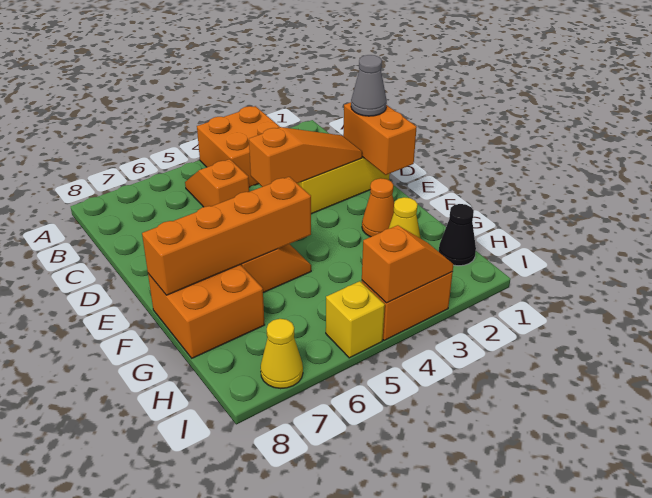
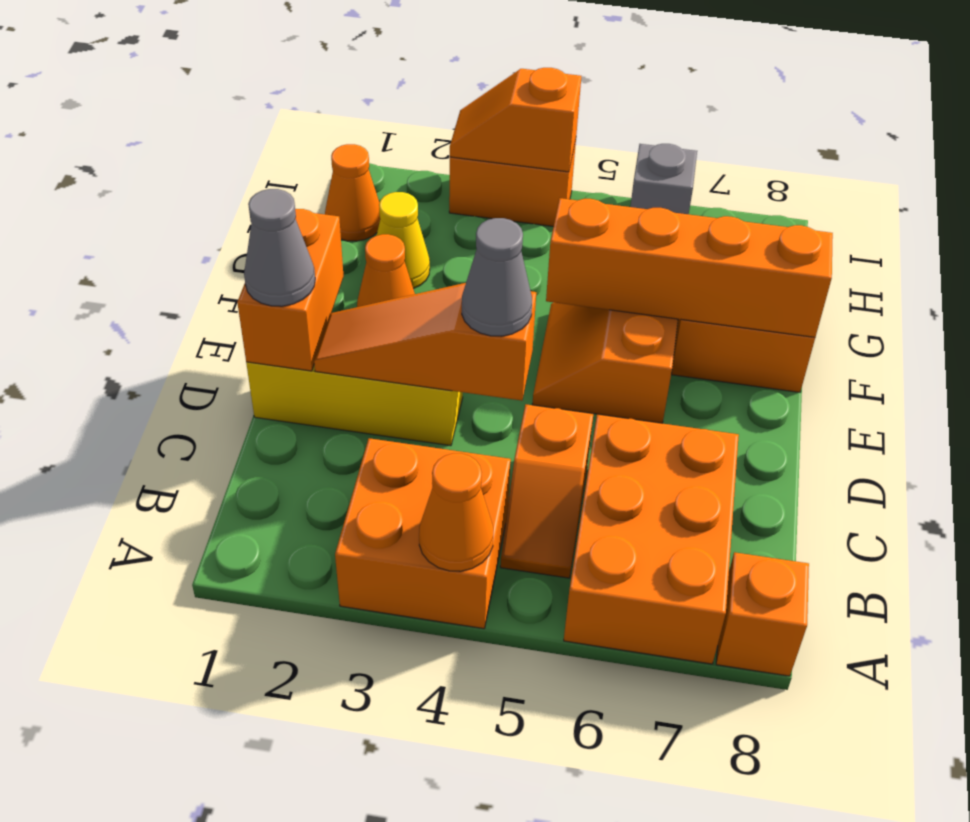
none -> orange cone A4 level 2
none -> orange brick A6:C7 level 1
none -> orange brick A8 level 1
none -> grey cone D4 level 3
black cone H1 level 1 -> orange cone H1 level 1
yellow brick I5 level 1 -> none
none -> grey brick I6 level 1
yellow cone I7 level 1 -> none

